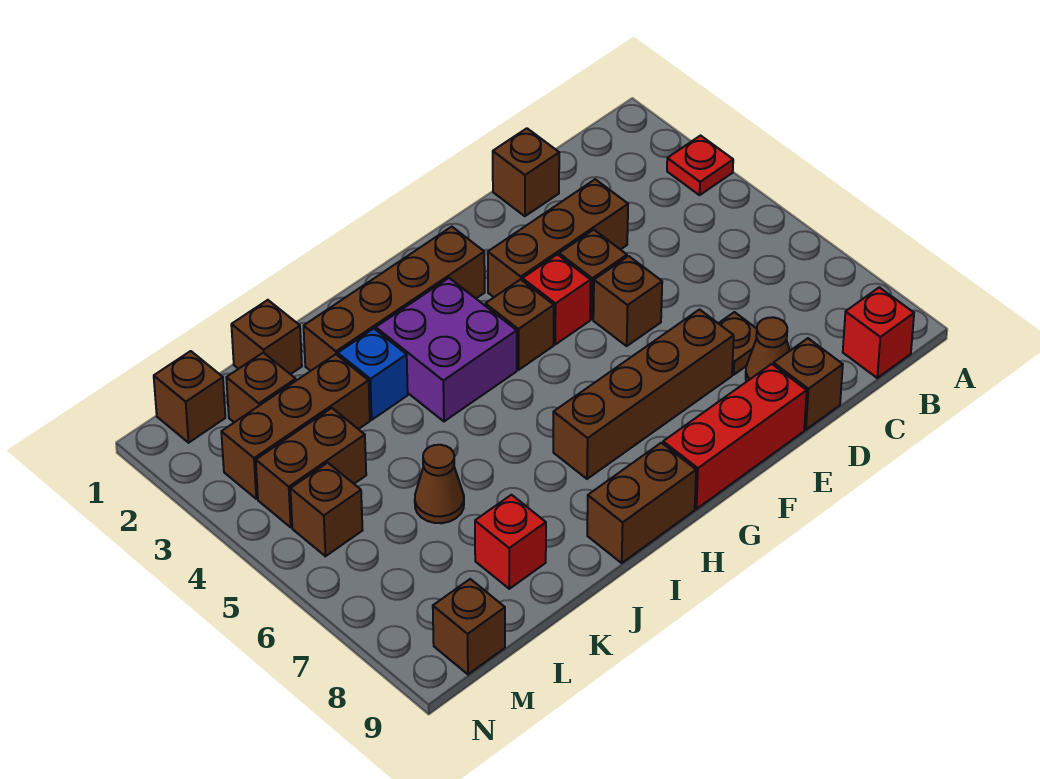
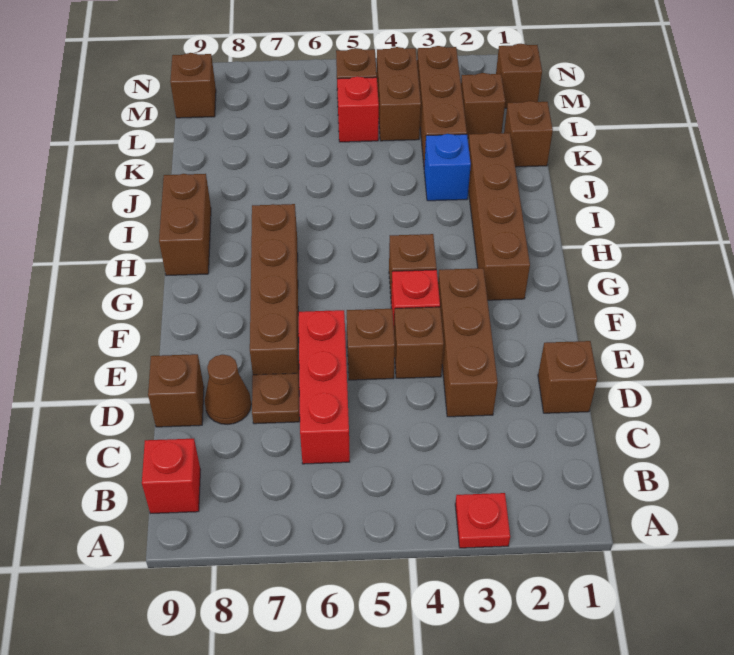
red brick E9:G9 level 1 -> red brick C6:E6 level 1
purple brick H3:I4 level 1 -> none
brown cone K6 level 1 -> none
red brick K8 level 1 -> red brick L5 level 1

